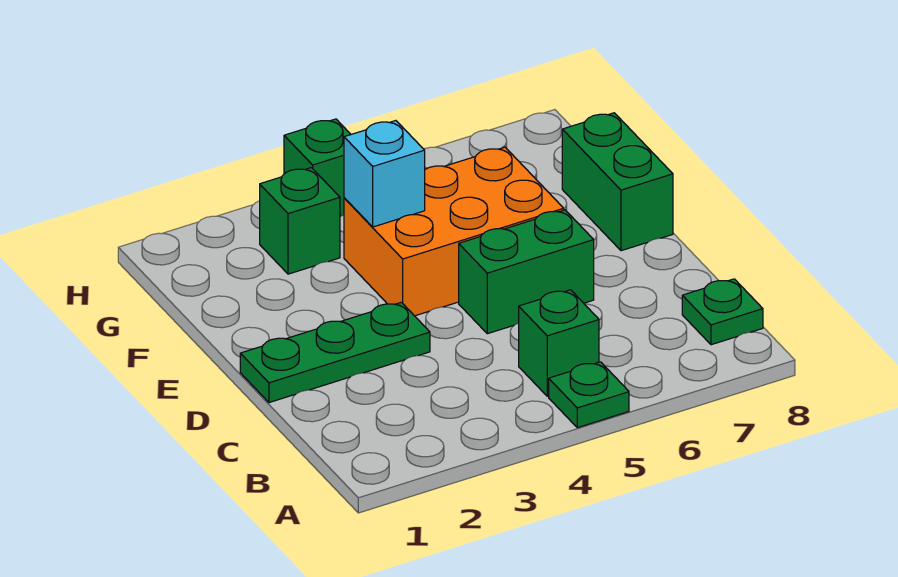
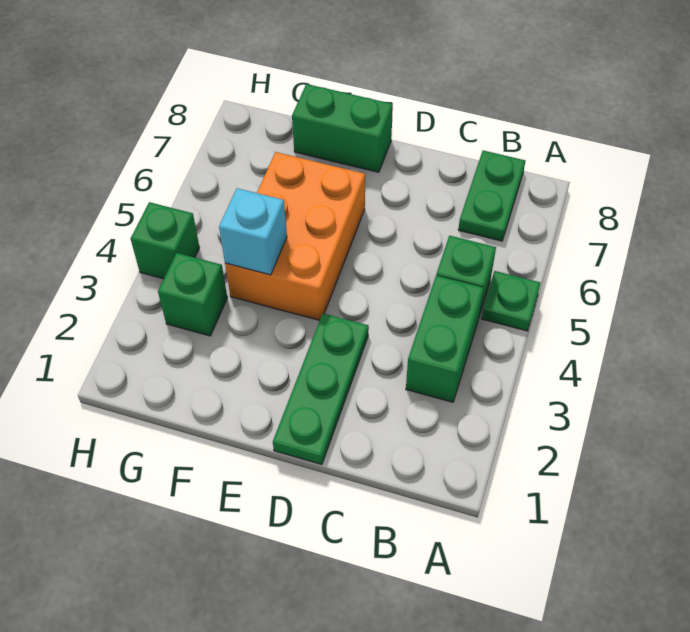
green plate B8 level 1 -> green plate B7:B8 level 1
green brick D5:D6 level 1 -> green brick B3:B4 level 1

